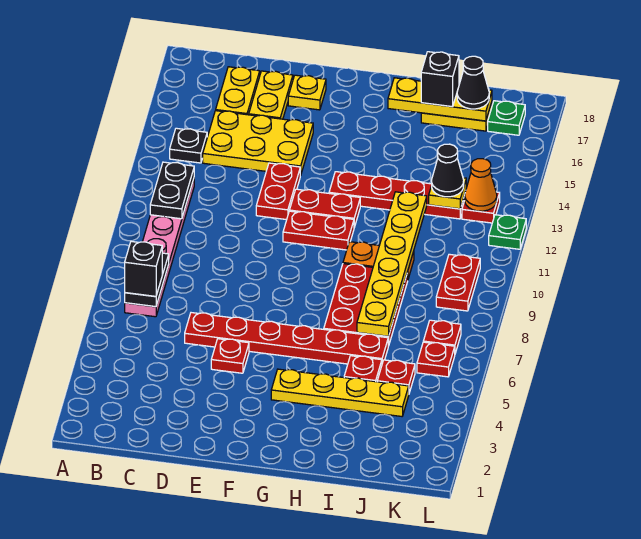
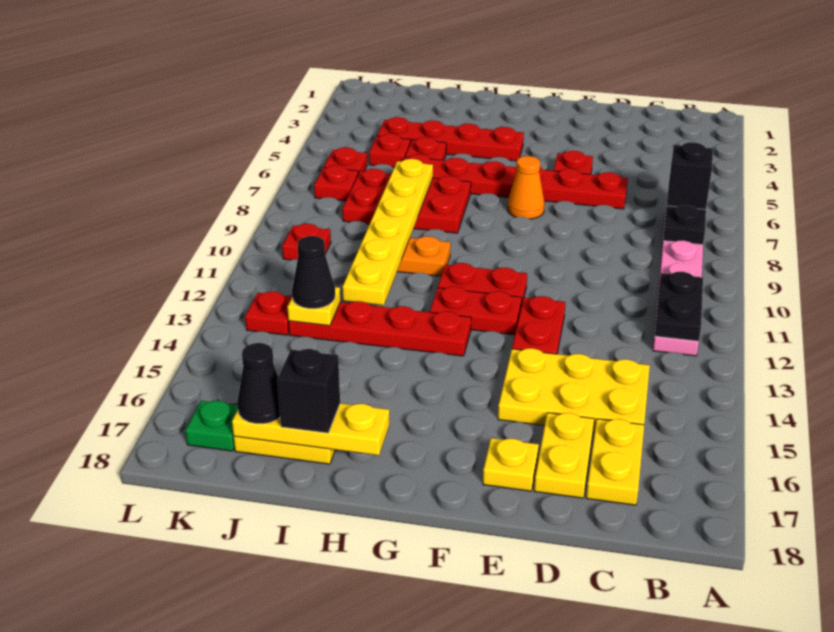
black plate B14 level 1 -> none
yellow plate G4:J4 level 1 -> red plate G4:J4 level 1
red plate H7:I9 level 1 -> red plate H7:J8 level 1
red plate K9:K10 level 1 -> red plate K10 level 1
orange cone K13 level 2 -> orange cone F7 level 1
green plate L12 level 1 -> none

